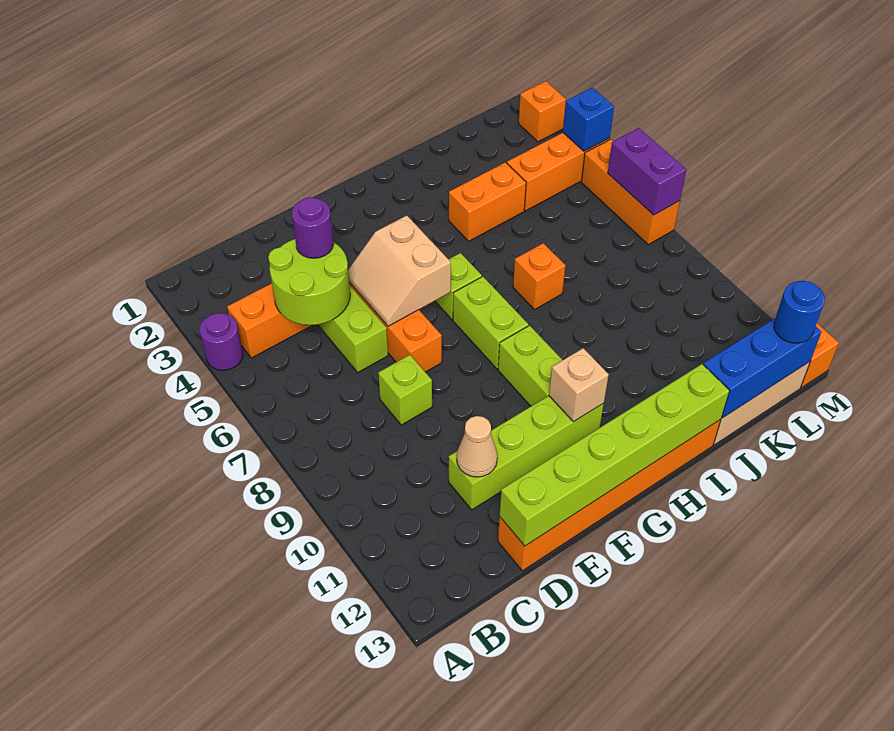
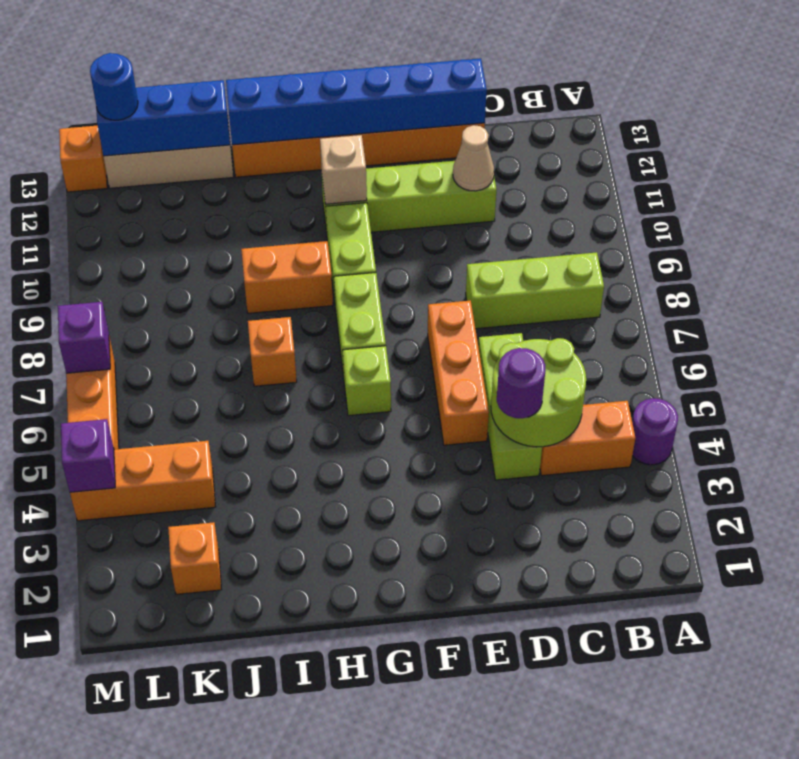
lime brick D8 level 1 -> lime brick B8:D8 level 1
lime brick D13:I13 level 2 -> blue brick D13:I13 level 2
tan slope E5:F6 level 2 top F -> none
orange brick I4:J4 level 1 -> orange brick H9:I9 level 1
orange brick M2 level 1 -> orange brick K2 level 1
blue brick M4 level 2 -> purple brick M4 level 2
purple brick M6:M7 level 2 -> purple brick M7 level 2

